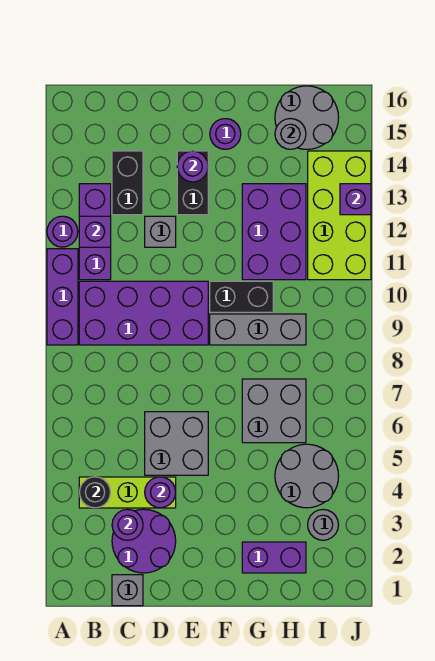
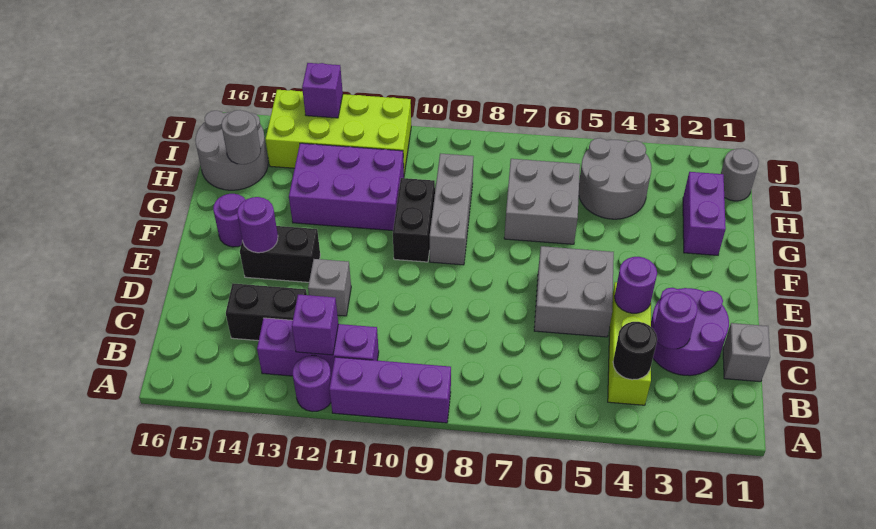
purple brick B9:E10 level 1 -> none
grey round brick I3 level 1 -> grey round brick I1 level 1

